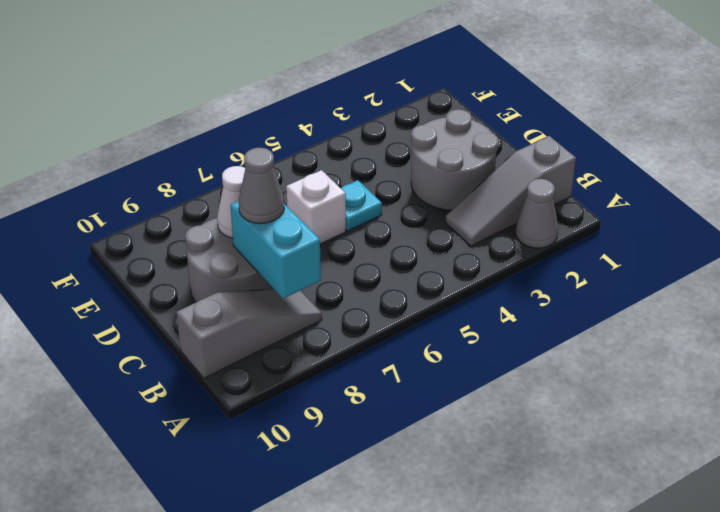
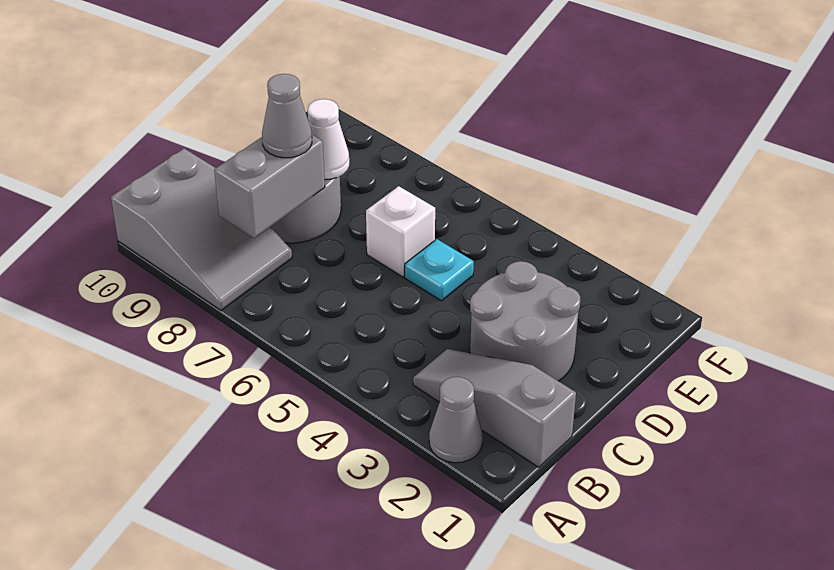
grey slope B8:B10 level 1 top 10 -> grey slope A8:B10 level 1 top 10
cyan brick B8:C8 level 2 -> grey brick B8:C8 level 2

